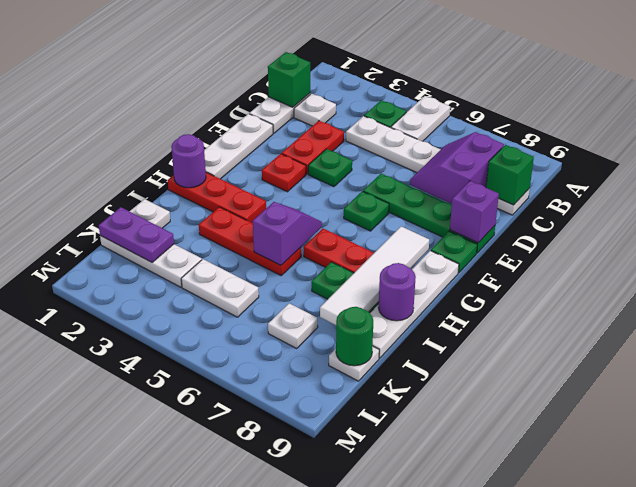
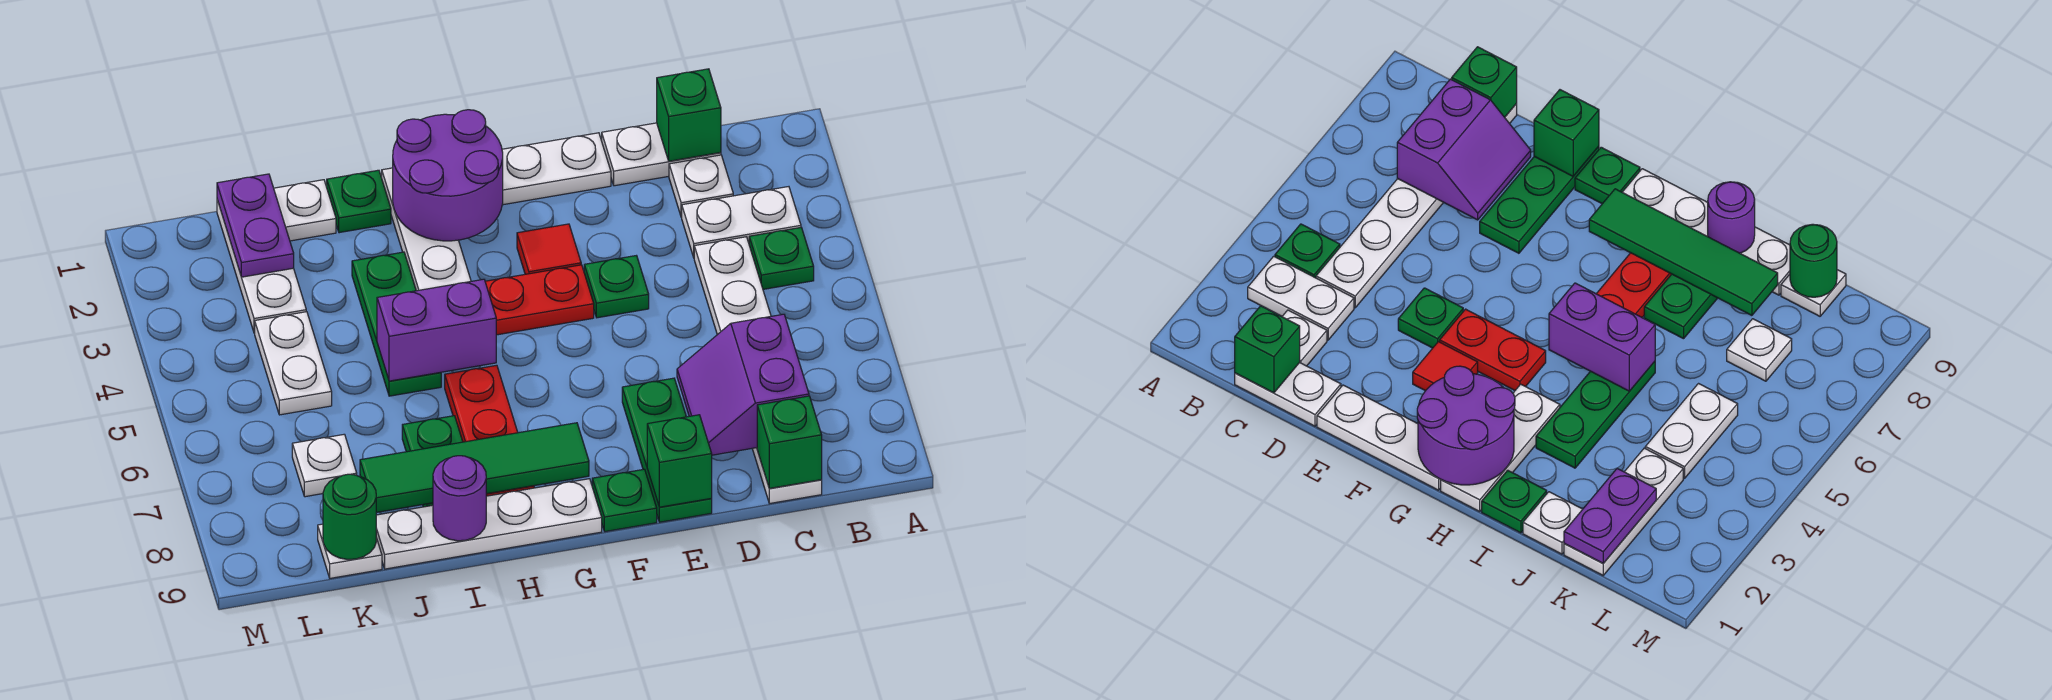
white plate A5:B5 level 1 -> white plate B3:C3 level 1
purple slope C7:D8 level 2 top 8 -> purple slope C7:D8 level 2 top C
red plate D3:E3 level 1 -> red plate F4:G4 level 1
green plate E6:E9 level 1 -> green plate E7:E9 level 1
purple brick E9 level 2 -> green brick E9 level 2
red plate F3 level 1 -> red tile F3 level 1
green plate F6 level 1 -> green plate I1 level 1
white tile G8:J8 level 2 -> green tile G8:J8 level 2
red plate H1:H3 level 1 -> white plate H1:H3 level 1
purple round brick H1 level 2 -> purple round brick G1:H2 level 2
purple slope H5:I5 level 2 top I -> purple brick H5:I5 level 2
red plate I3:I5 level 1 -> green plate I3:I5 level 1

